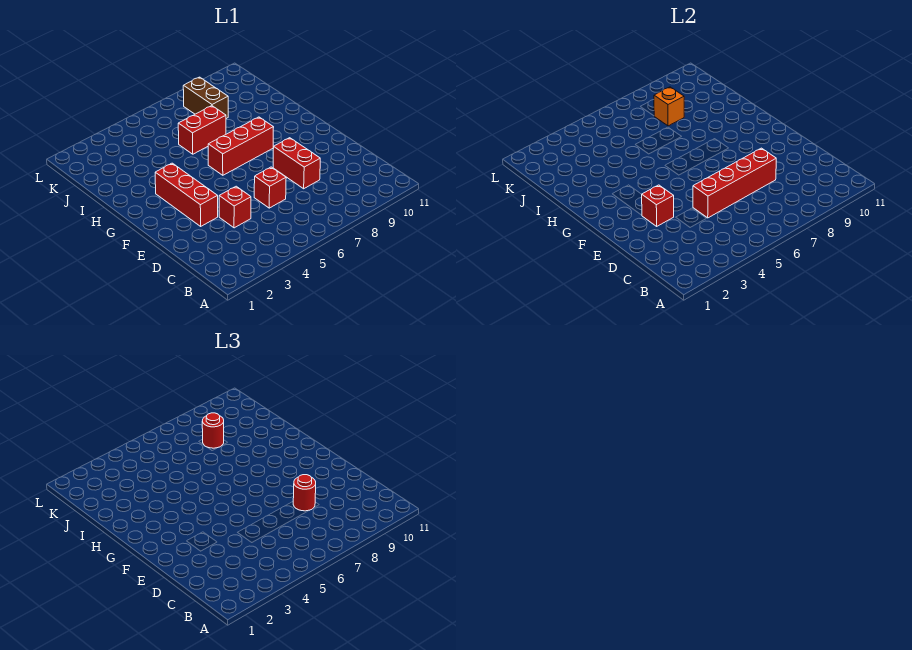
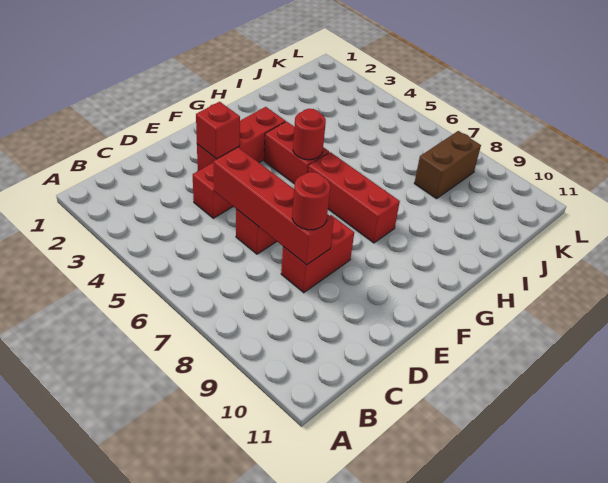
red brick I6:I7 level 1 -> red brick G4:G5 level 1
orange brick J8 level 2 -> none
red round brick J8 level 3 -> red round brick G5 level 2

